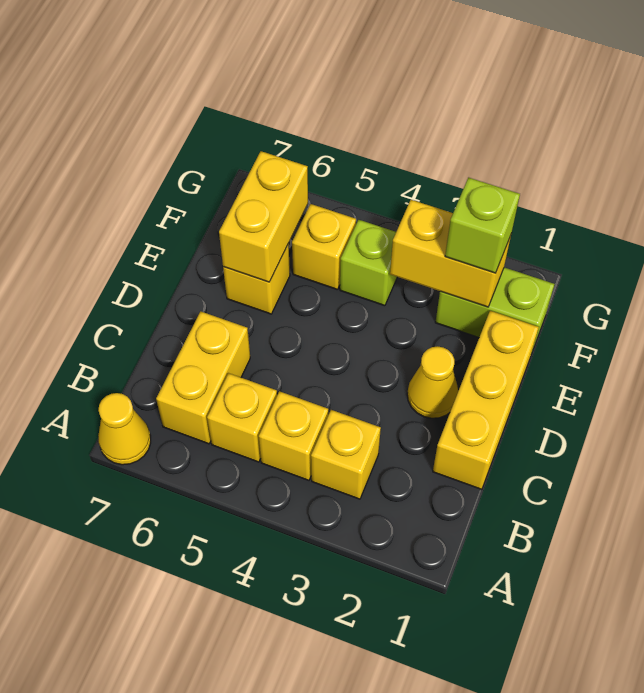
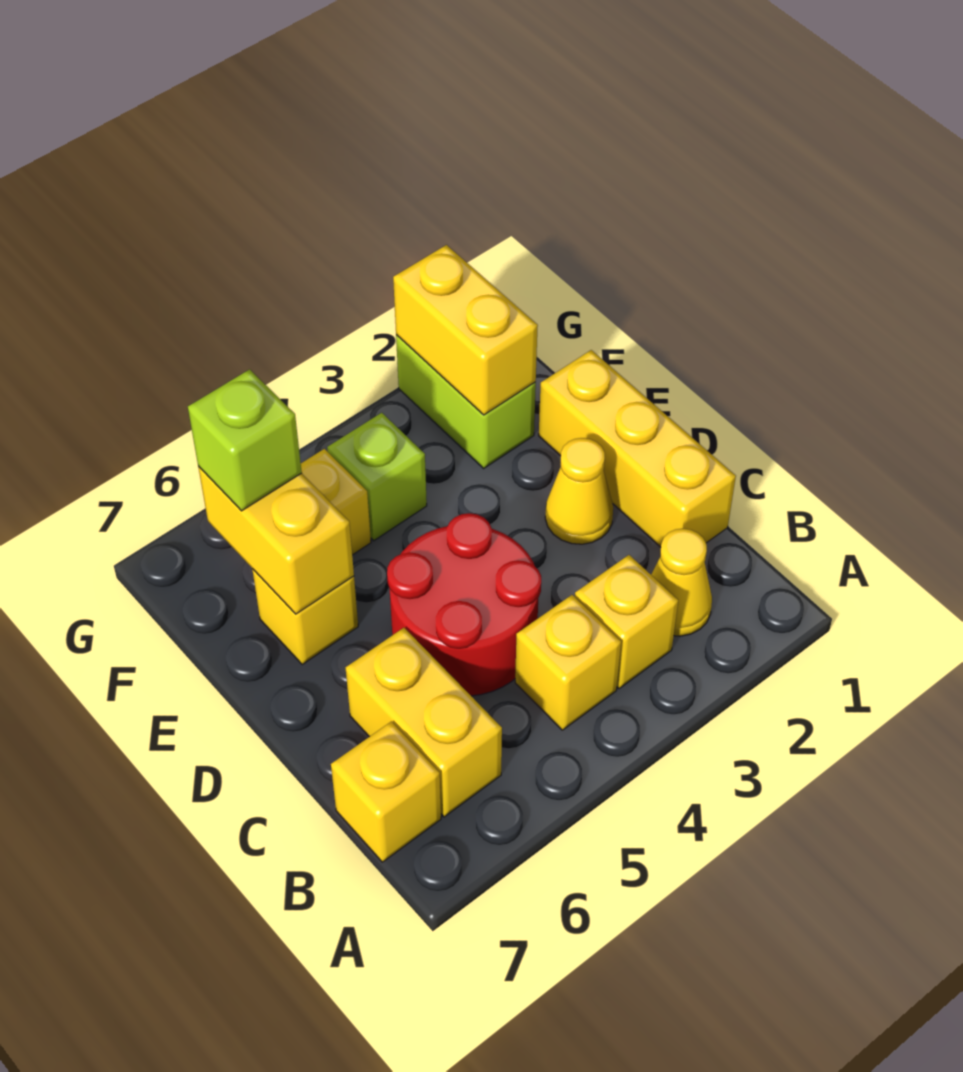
yellow cone A7 level 1 -> yellow cone B2 level 1
yellow brick B5 level 1 -> yellow brick B7 level 1
none -> red round brick C4:D5 level 1
lime brick F1:F2 level 1 -> lime brick F2:G2 level 1
yellow brick F2:F3 level 2 -> yellow brick F2:G2 level 2
lime brick F2 level 3 -> lime brick F6 level 3

